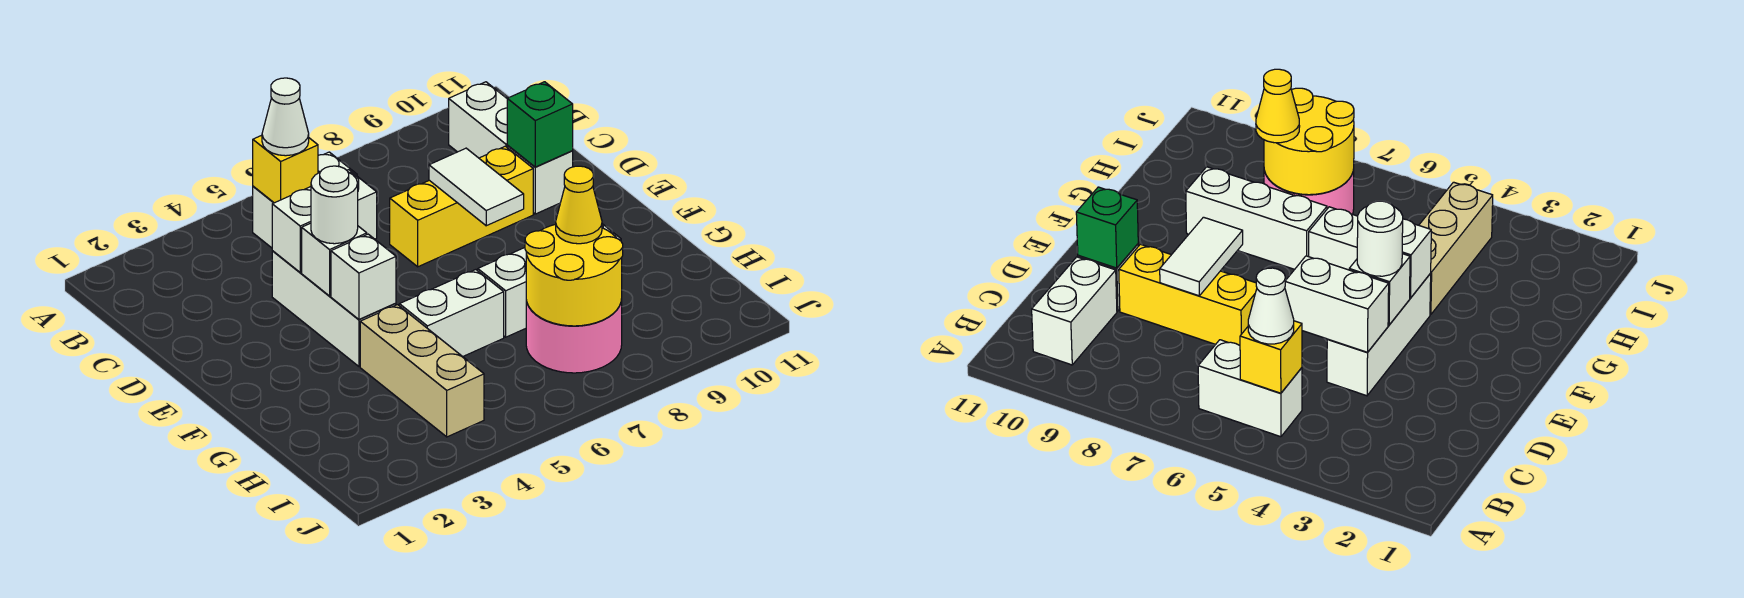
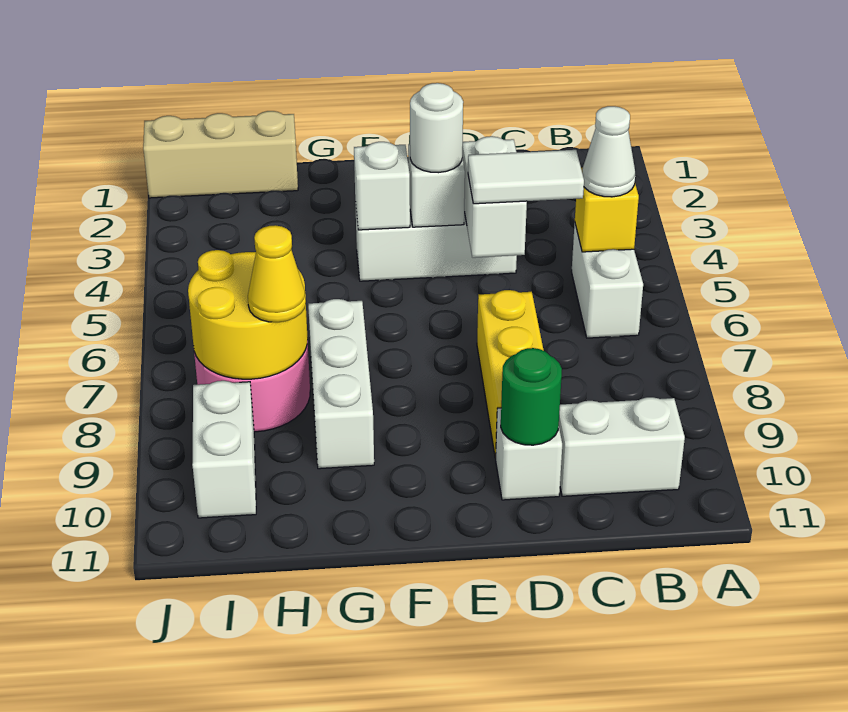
white tile D8:E8 level 2 -> white tile C5:D5 level 3
green brick D10 level 2 -> green round brick D10 level 2
tan brick G4:I4 level 1 -> tan brick H1:J1 level 1
white brick G5:G6 level 1 -> white brick I9:I10 level 1

